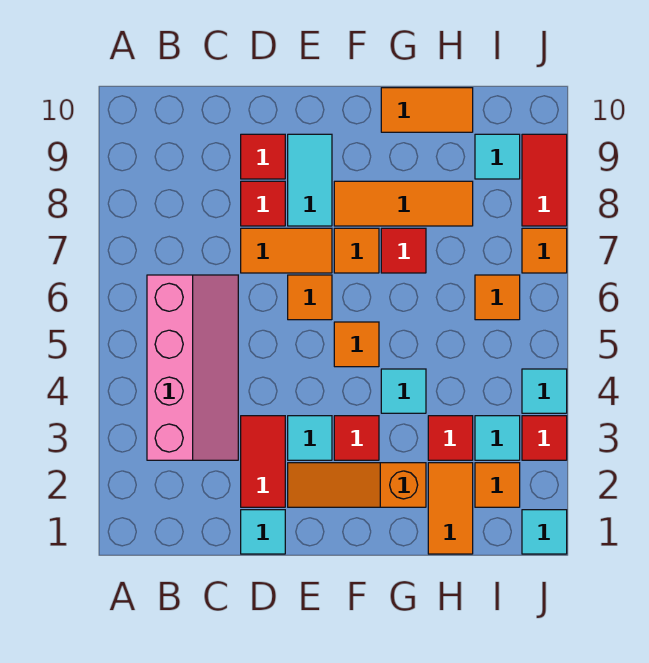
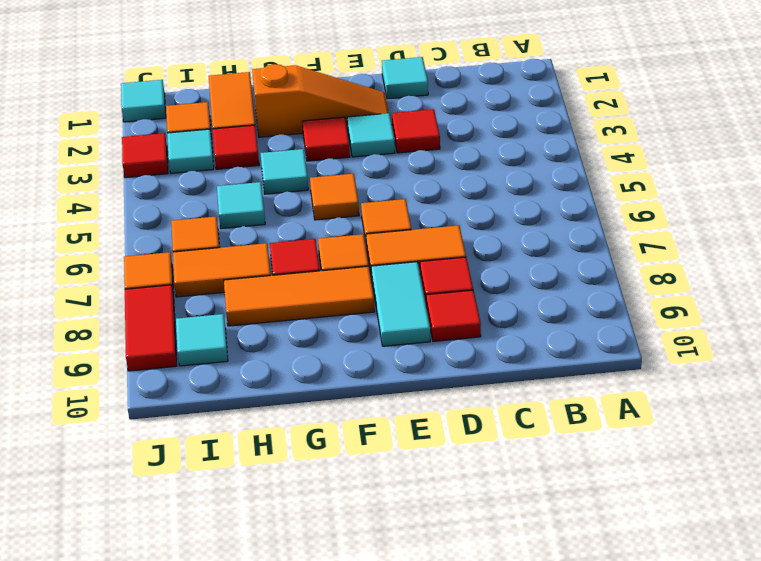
pink slope B3:C6 level 1 top B -> none
red tile D2:D3 level 1 -> red tile D3 level 1
orange tile G10:H10 level 1 -> orange tile H7:I7 level 1
cyan tile J4 level 1 -> cyan tile H5 level 1

